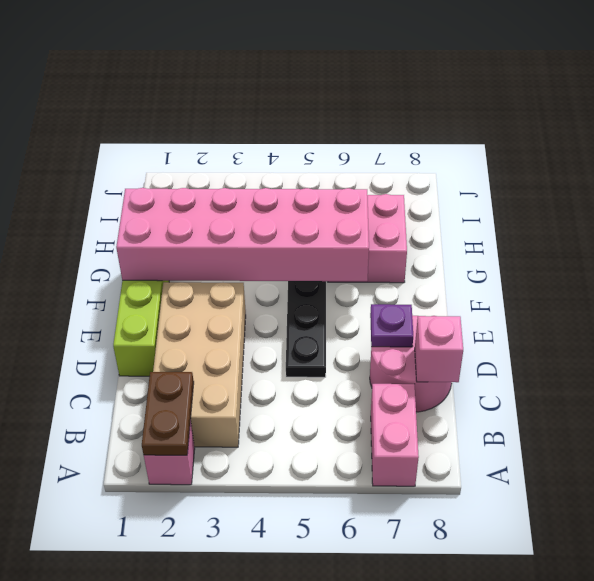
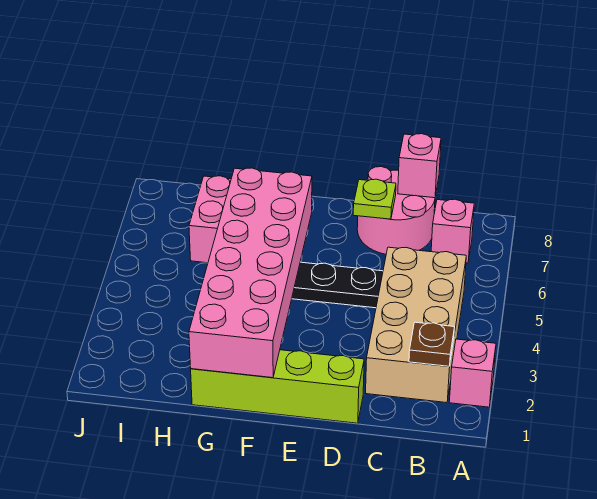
brown plate A2:B2 level 2 -> brown plate B2 level 2
pink brick A7:B7 level 1 -> pink brick B7 level 1
tan brick B2:E3 level 1 -> tan brick B2:C5 level 1
purple plate D7 level 2 -> lime plate D7 level 2

